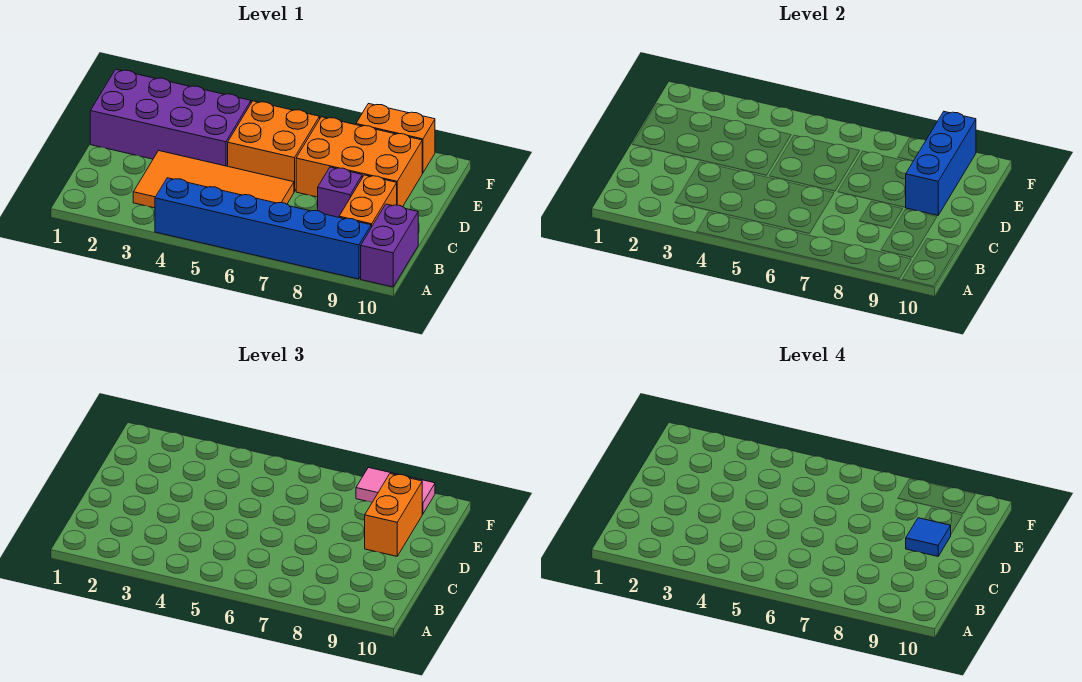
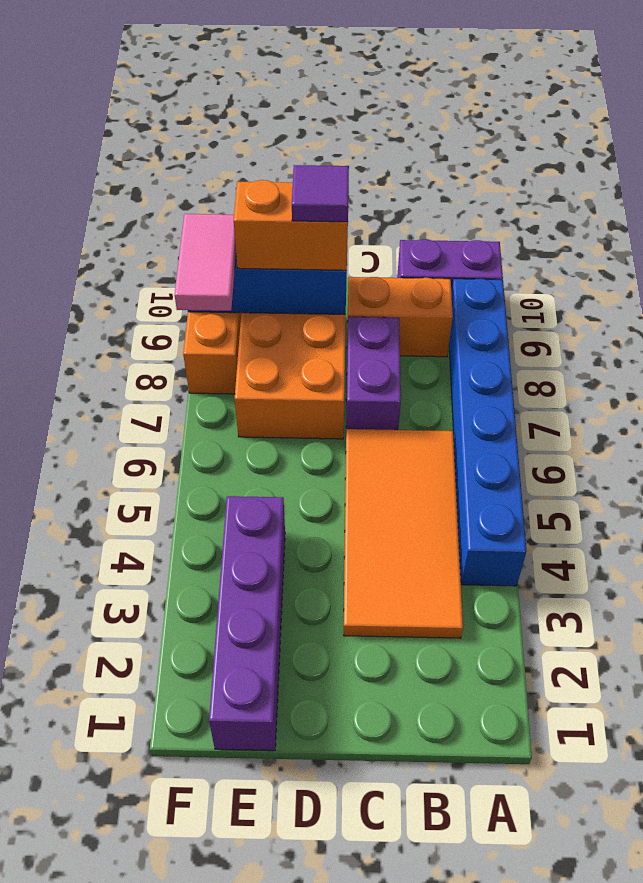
purple brick C8 level 1 -> purple brick C7:C8 level 1
purple brick D1:E4 level 1 -> purple brick E1:E4 level 1
orange brick D5:E6 level 1 -> none
blue tile D9 level 4 -> purple tile D9 level 4

